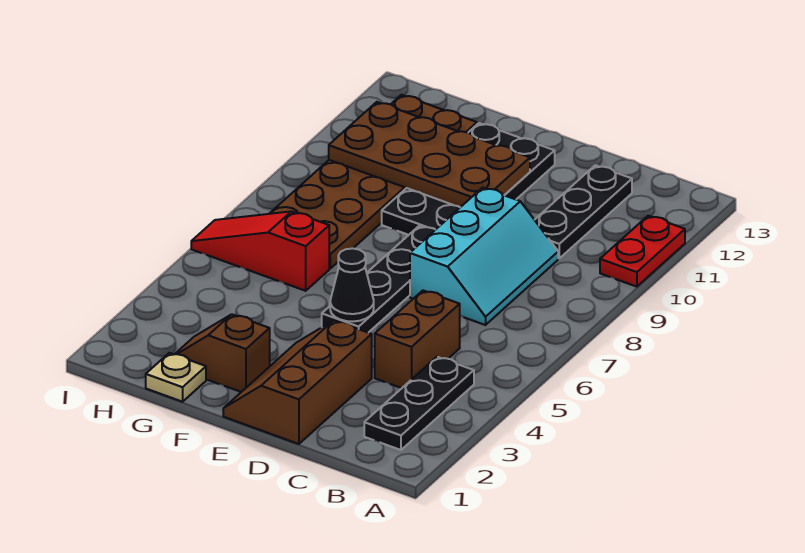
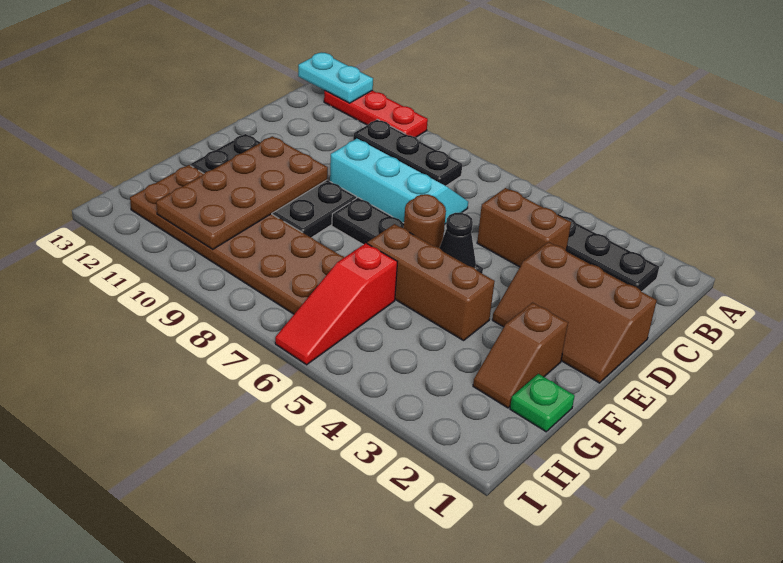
red plate A10:A11 level 1 -> red plate A10:A12 level 1
none -> cyan plate A12:A13 level 2
black plate C10:C12 level 1 -> black plate B8:B10 level 1
none -> brown round brick E6 level 2
none -> brown brick F4:F6 level 1
tan plate G1 level 1 -> green plate G1 level 1

